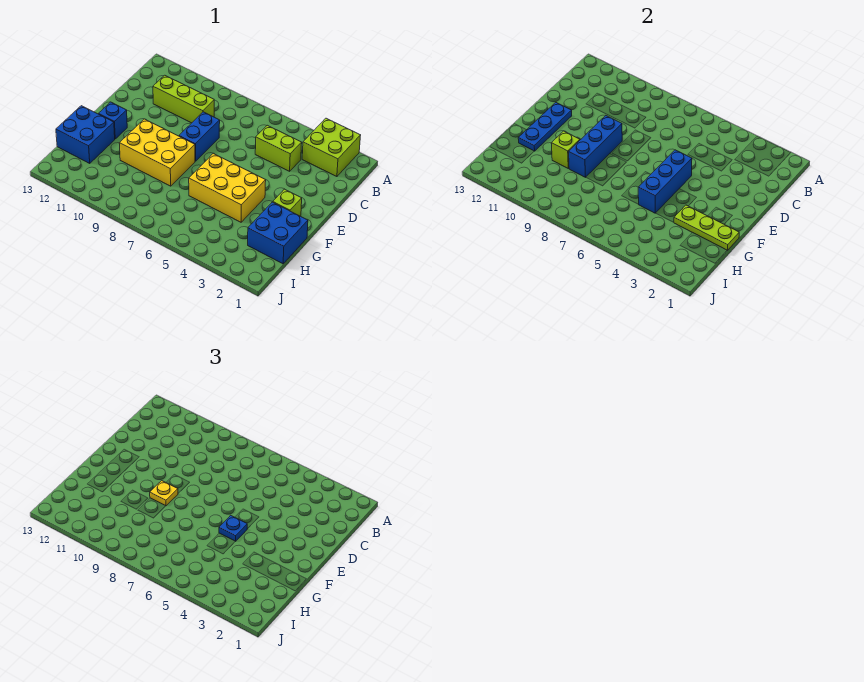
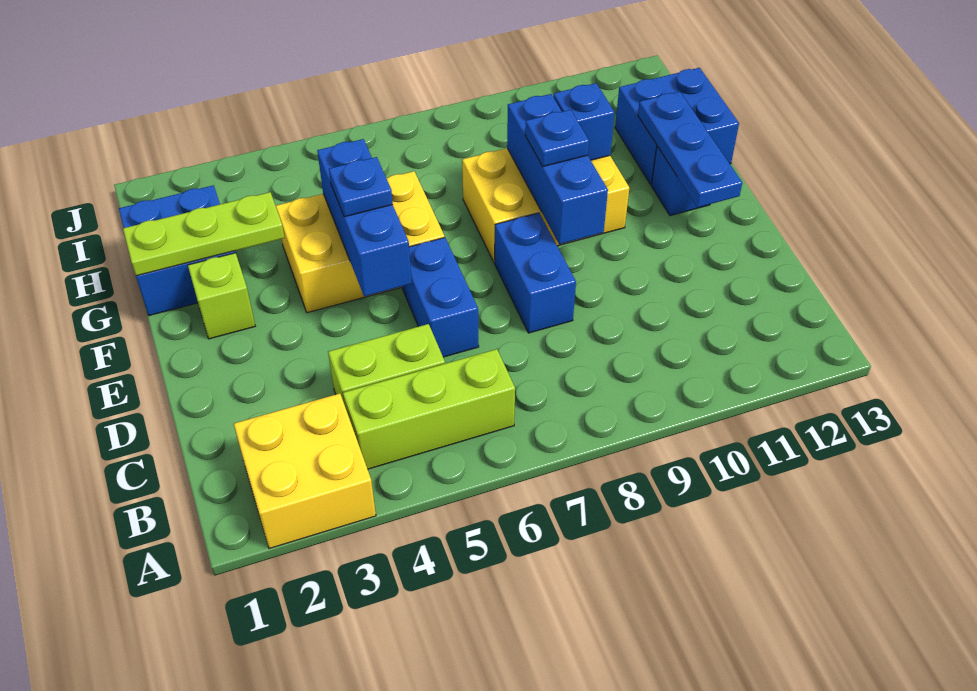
lime brick A2:B3 level 1 -> yellow brick A2:B3 level 1
lime brick C9:C11 level 1 -> lime brick B4:B6 level 1
none -> blue brick D6:E6 level 1
yellow plate F9 level 3 -> blue plate F9 level 3
lime brick G10 level 2 -> blue brick G10 level 2

